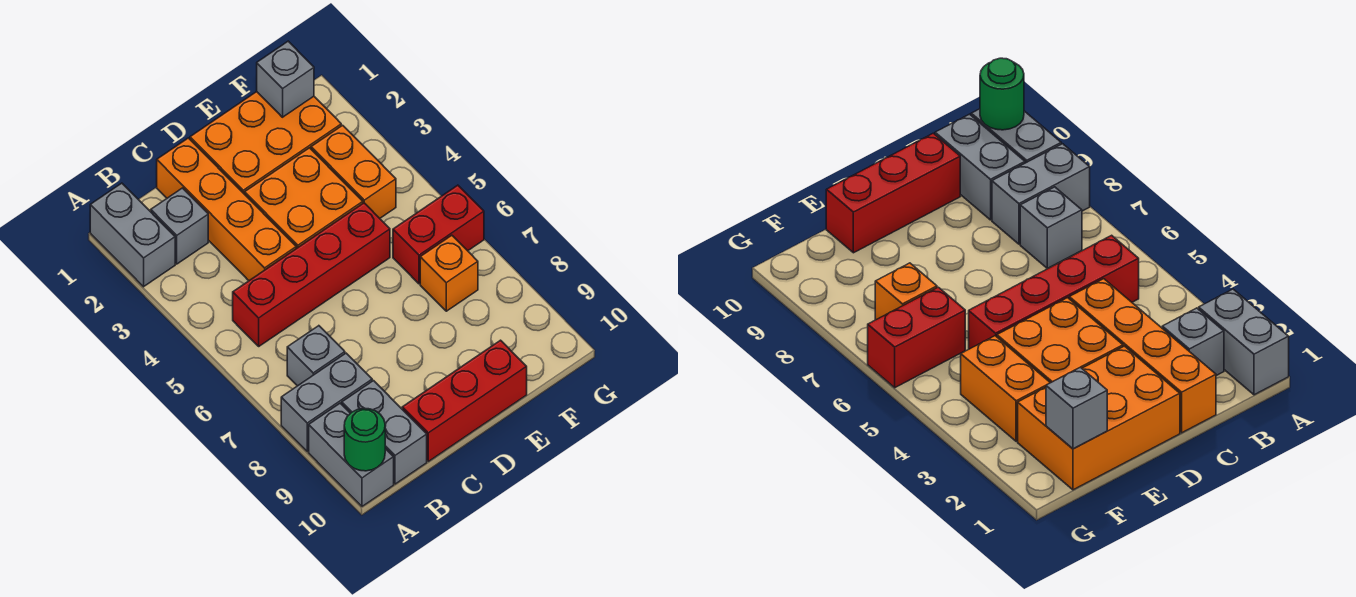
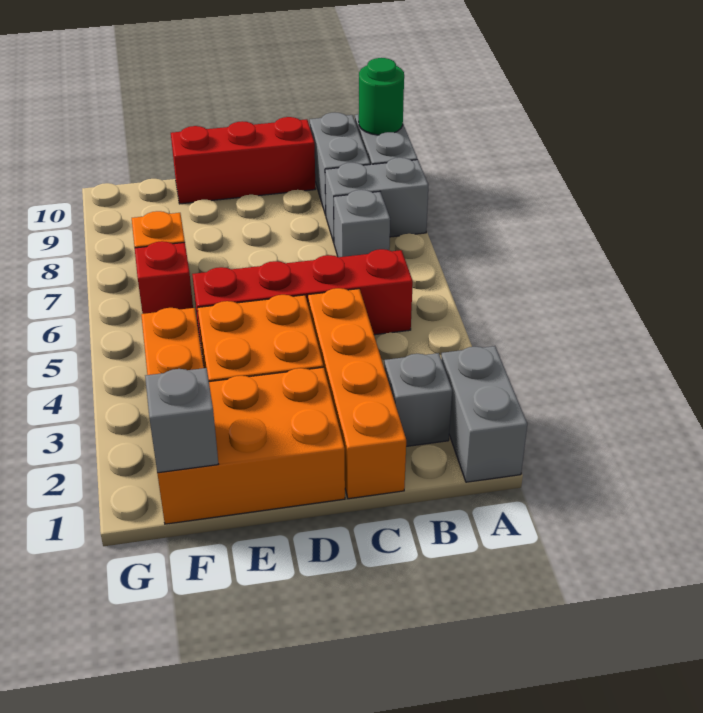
red brick F6:G6 level 1 -> red brick F6 level 1

